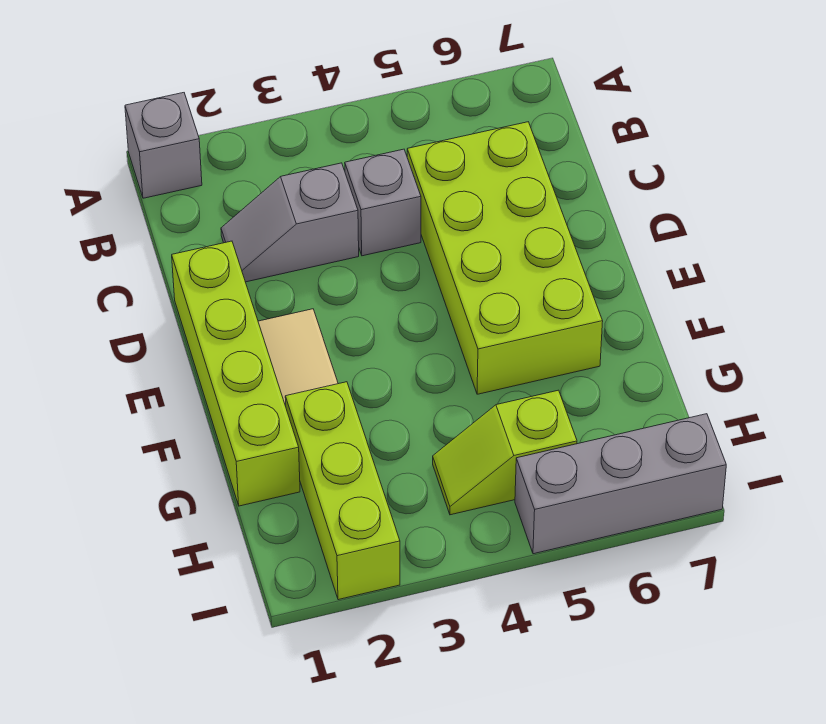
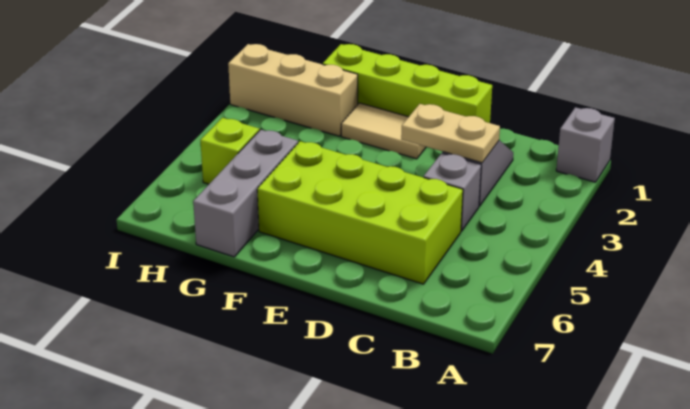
none -> tan plate C3:D3 level 2
lime brick G2:I2 level 1 -> tan brick G2:I2 level 1
grey brick I5:I7 level 1 -> grey brick G5:G7 level 1

